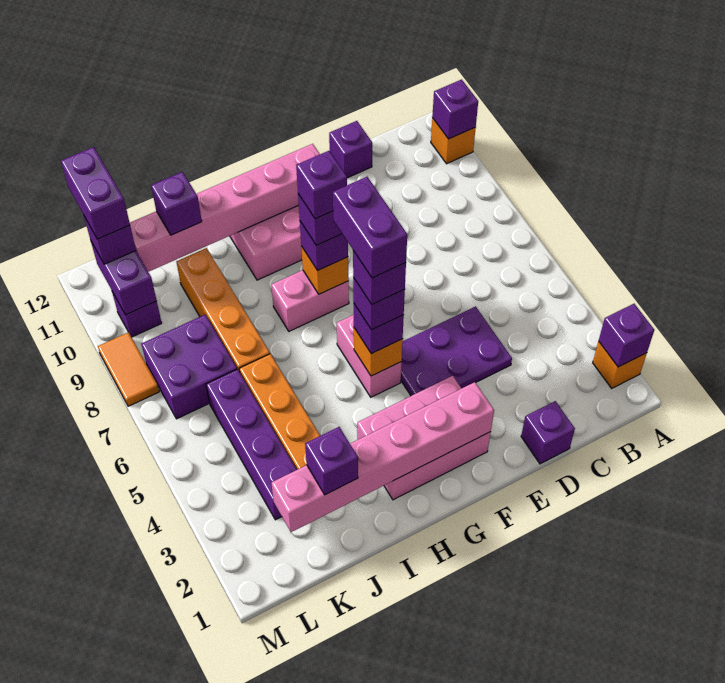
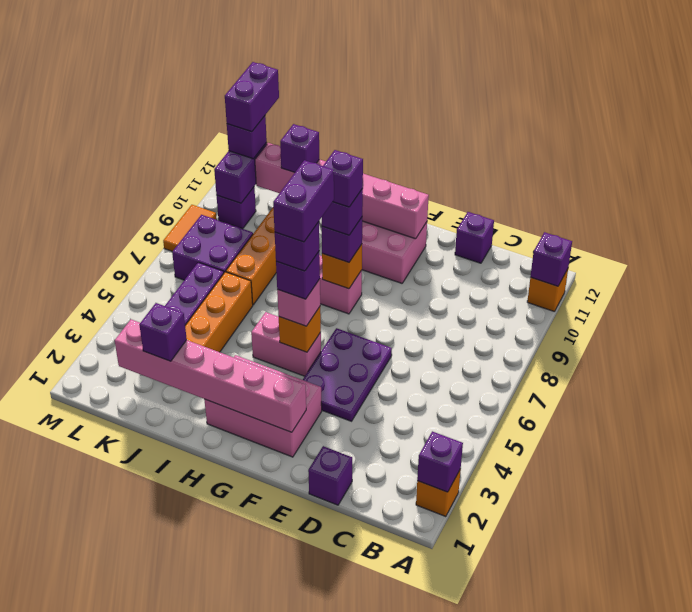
purple plate D4:F5 level 1 -> purple plate E4:F6 level 1
pink brick G5:G6 level 1 -> pink brick G5:H5 level 1
purple brick G5 level 3 -> pink brick G5 level 3

